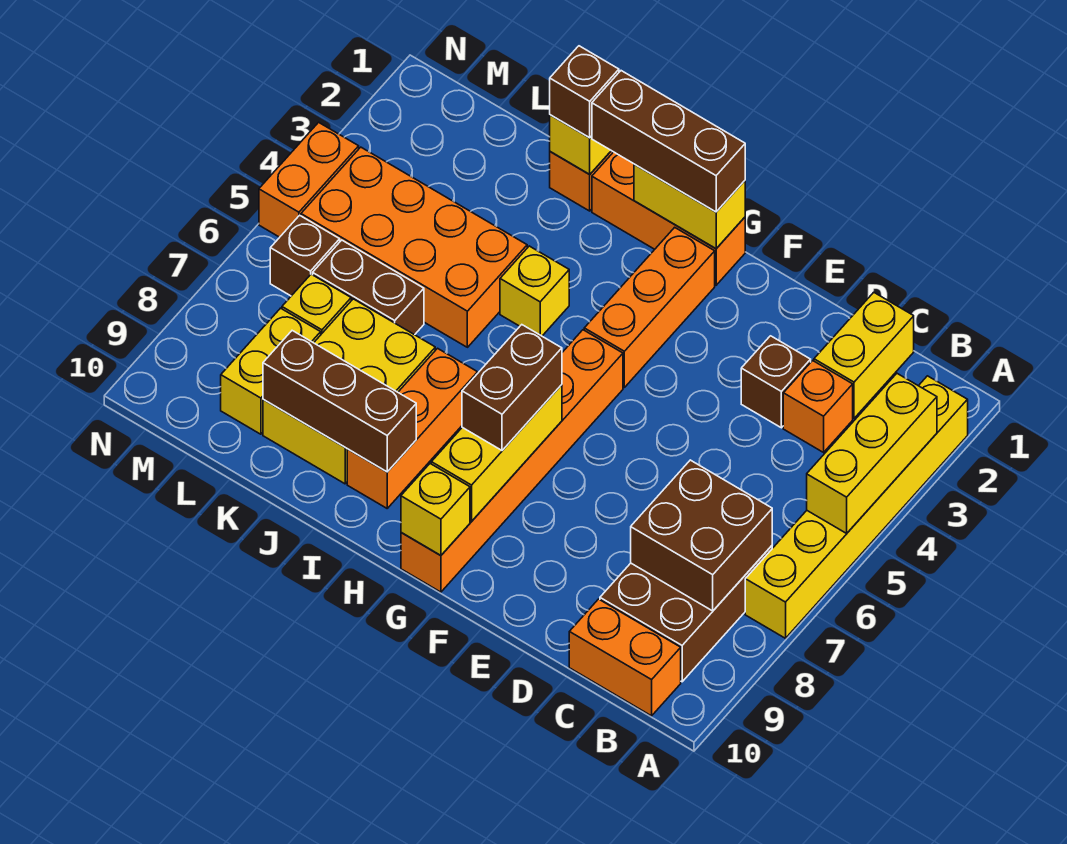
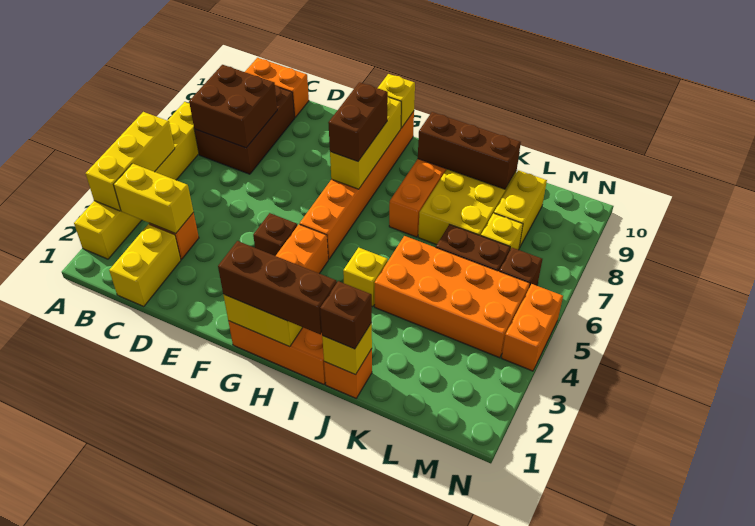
none -> yellow brick B3:C3 level 2
brown brick D3 level 1 -> brown brick F4 level 1

